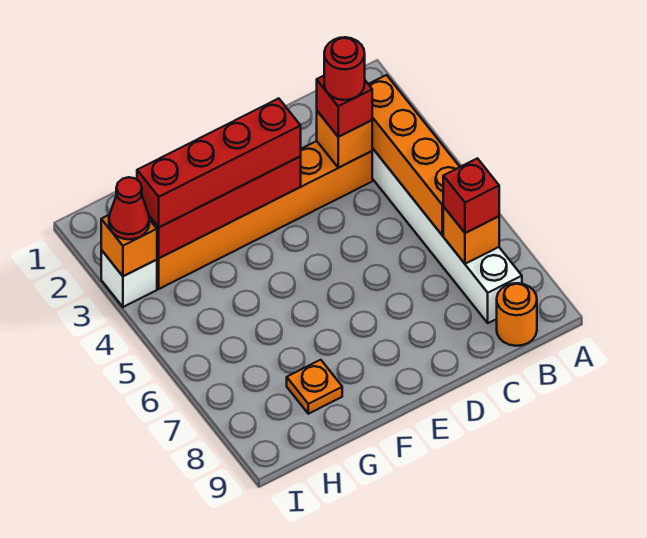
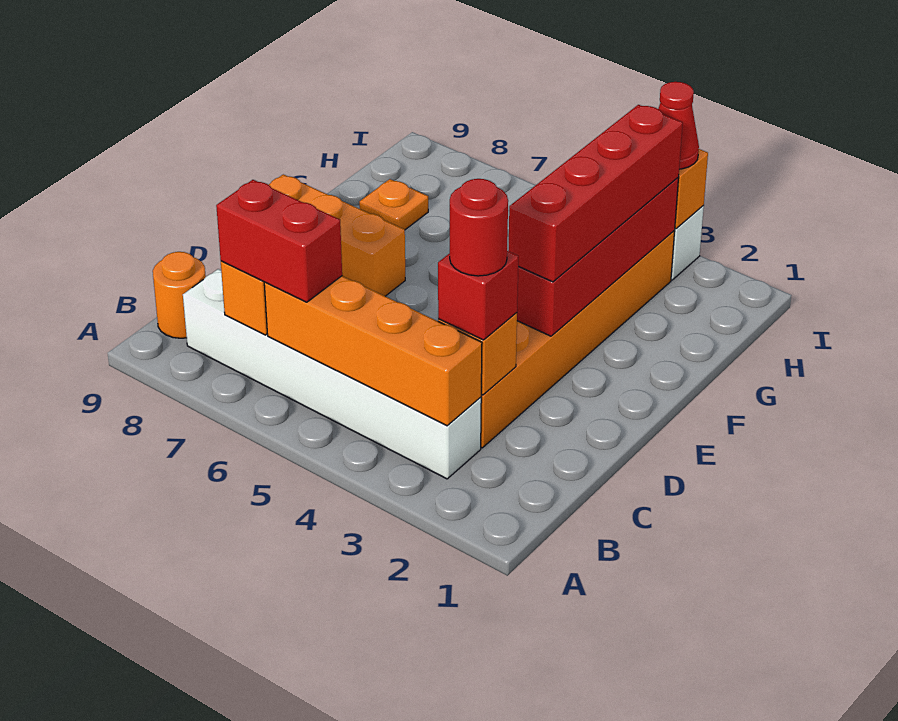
red brick B7 level 3 -> red brick B6:B7 level 3
none -> orange brick E7:E9 level 1

